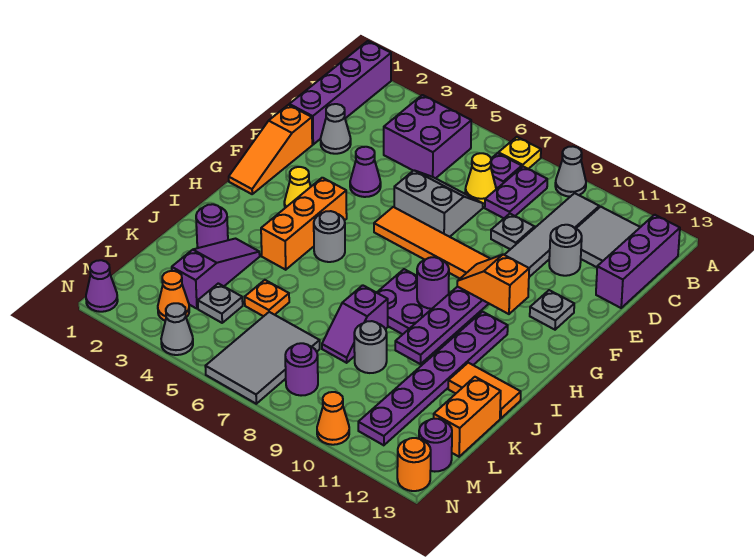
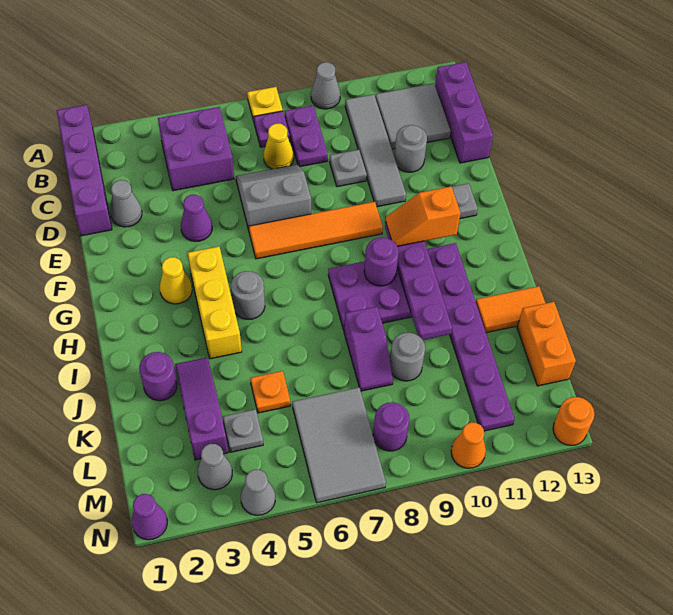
orange slope E1:G1 level 1 top E -> none
orange brick G4:I4 level 1 -> yellow brick G4:I4 level 1
orange cone M3 level 1 -> grey cone M3 level 1
purple round brick M13 level 1 -> none

